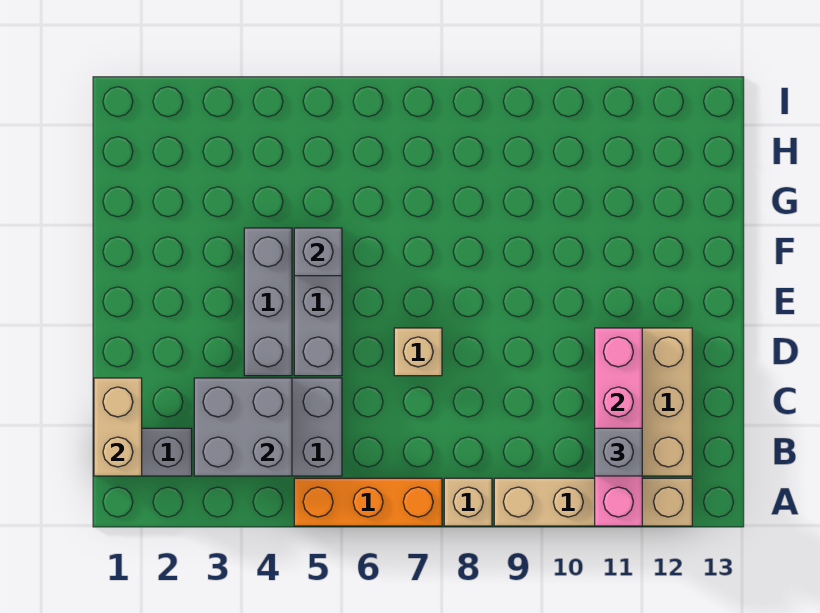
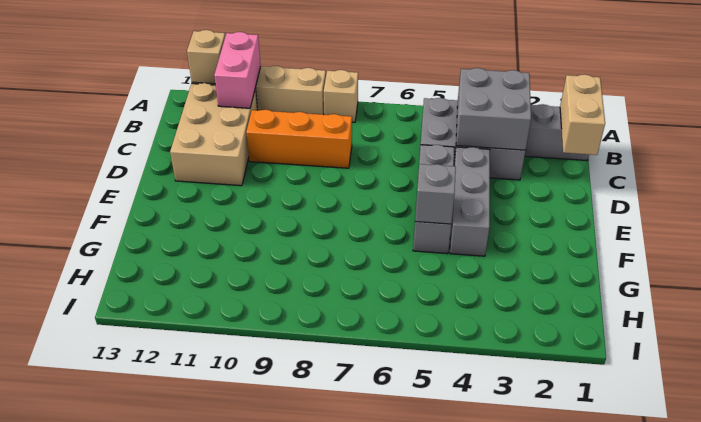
orange brick A5:A7 level 1 -> orange brick C8:C10 level 1
pink brick A11:D11 level 2 -> pink brick A11:B11 level 2
grey brick B11 level 3 -> none
tan brick D7 level 1 -> tan brick A12 level 2

